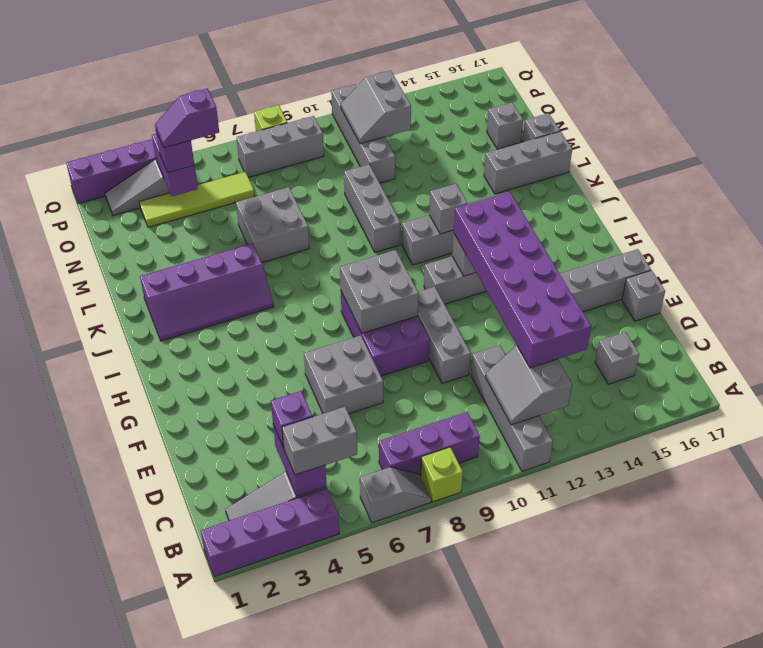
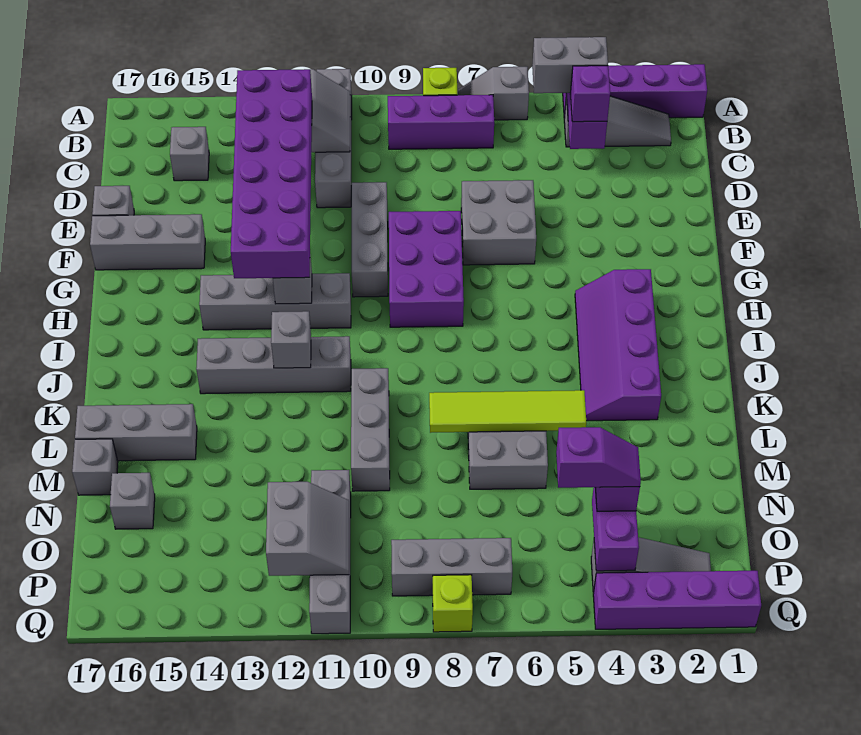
grey brick G8:H9 level 2 -> none
purple slope J2:K5 level 1 top K -> purple slope H3:K4 level 1 top 3
lime tile O3:O6 level 1 -> lime tile L5:L8 level 2

